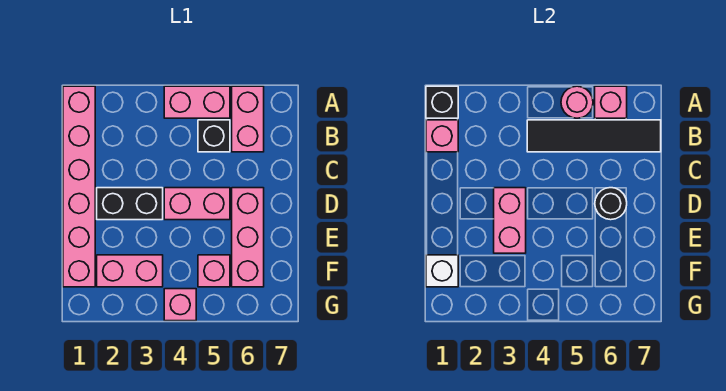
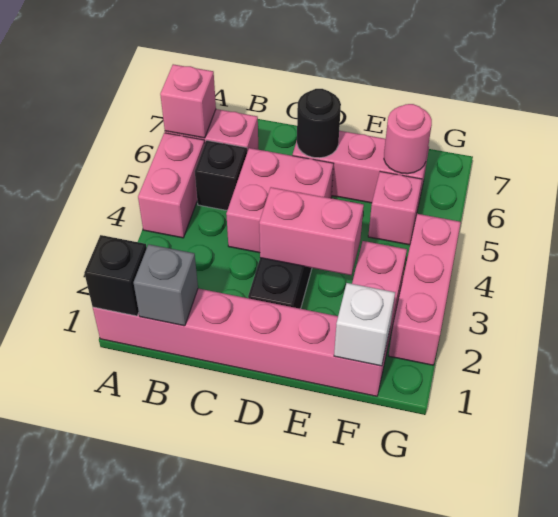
pink round brick A5 level 2 -> pink round brick F6 level 2
pink brick B1 level 2 -> grey brick B1 level 2
black tile B4:B7 level 2 -> none
pink brick D4:D5 level 1 -> pink brick C4:D5 level 1
pink brick G4 level 1 -> pink brick G2:G4 level 1

